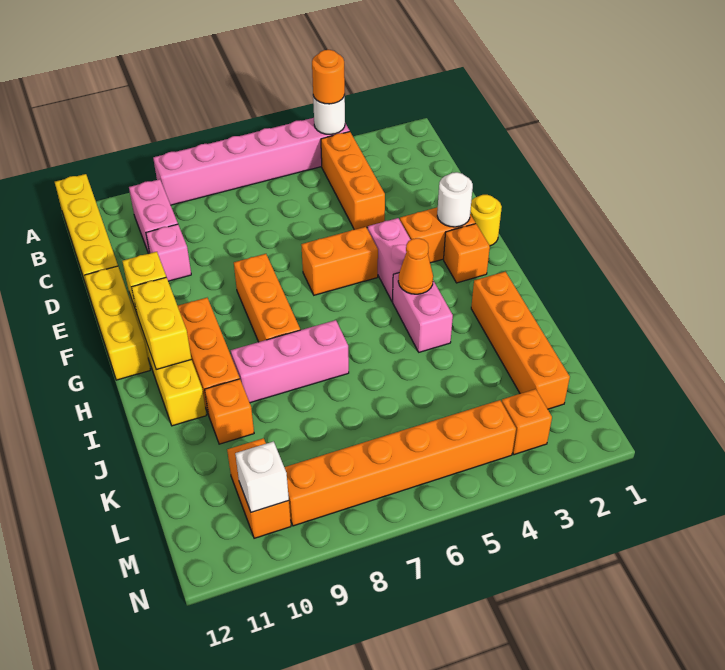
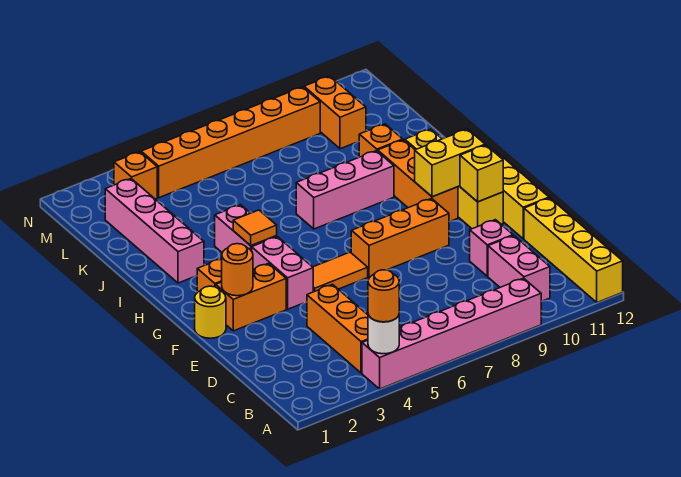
white round brick F2 level 2 -> orange round brick F2 level 2
orange brick F5:F6 level 1 -> orange tile F5:F6 level 1
orange brick F8:H8 level 1 -> orange brick F7:F9 level 1
yellow brick G11:H11 level 2 -> yellow brick G10:G11 level 2
orange cone H4 level 2 -> orange tile H4 level 2
orange brick I2:L2 level 1 -> pink brick I2:L2 level 1
white brick M10 level 2 -> none

